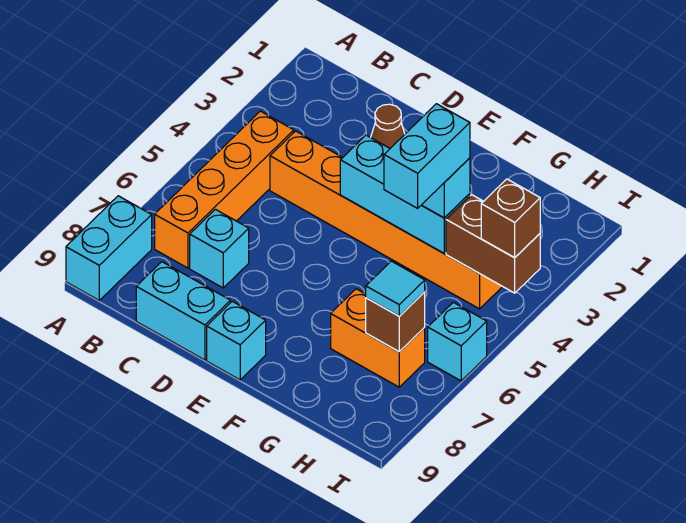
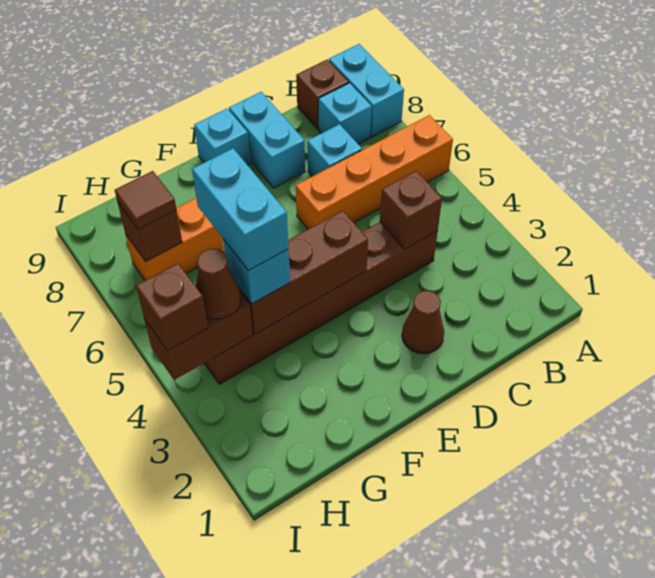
orange brick B4:B7 level 1 -> orange brick A6:D6 level 1
none -> brown brick B9 level 1
orange brick C4:H4 level 1 -> brown brick C4:H4 level 1
none -> brown brick C4 level 2
cyan brick C9:D9 level 1 -> cyan brick D8:D9 level 1
cyan brick E4:G4 level 2 -> brown brick E4:G4 level 2
none -> brown cone H4 level 3
cyan tile H7 level 3 -> brown tile H7 level 3
cyan brick I6 level 1 -> cyan brick B8 level 1

